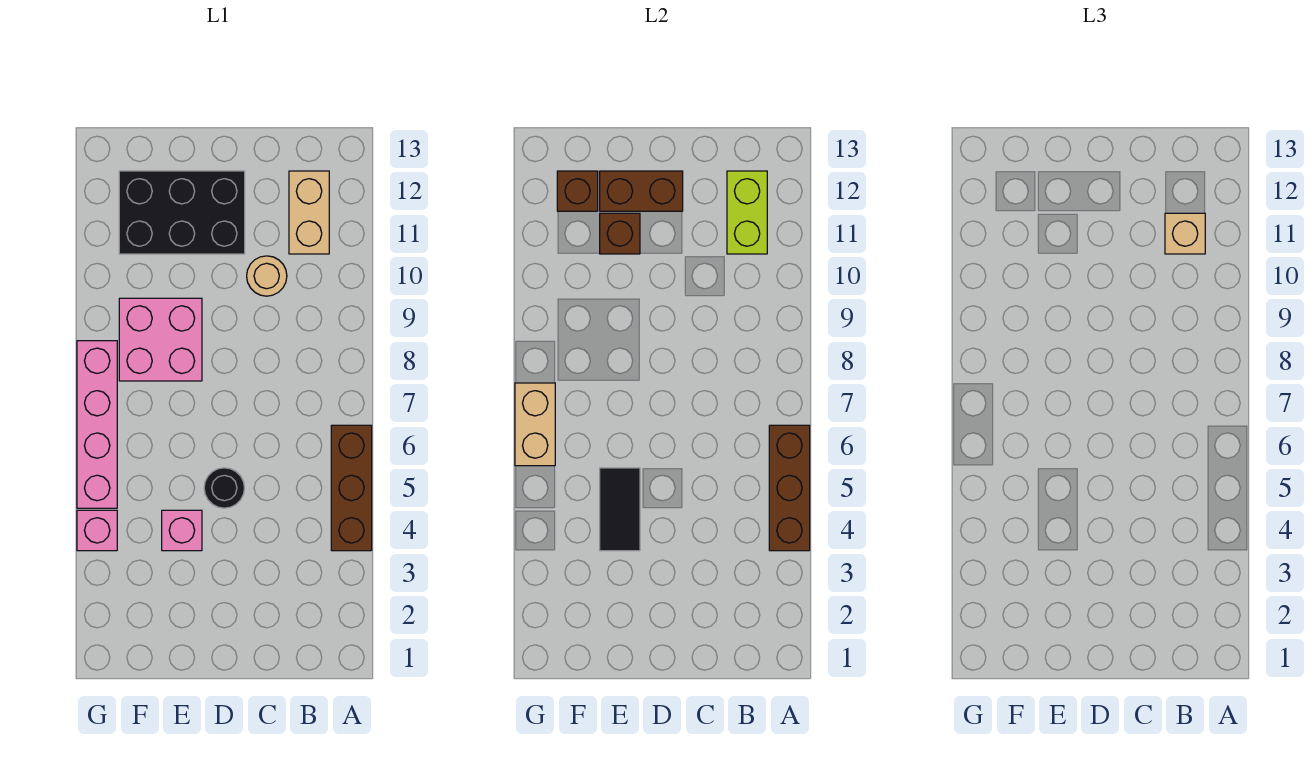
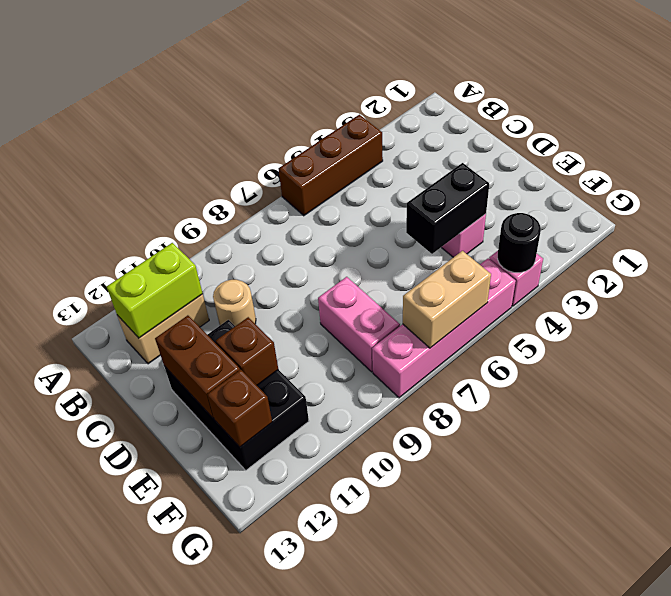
brown brick A4:A6 level 2 -> none
tan brick B11 level 3 -> none
black round brick D5 level 1 -> black round brick G4 level 2
black tile E4:E5 level 2 -> black brick E4:E5 level 2
pink brick E8:F9 level 1 -> pink brick E8:F8 level 1

